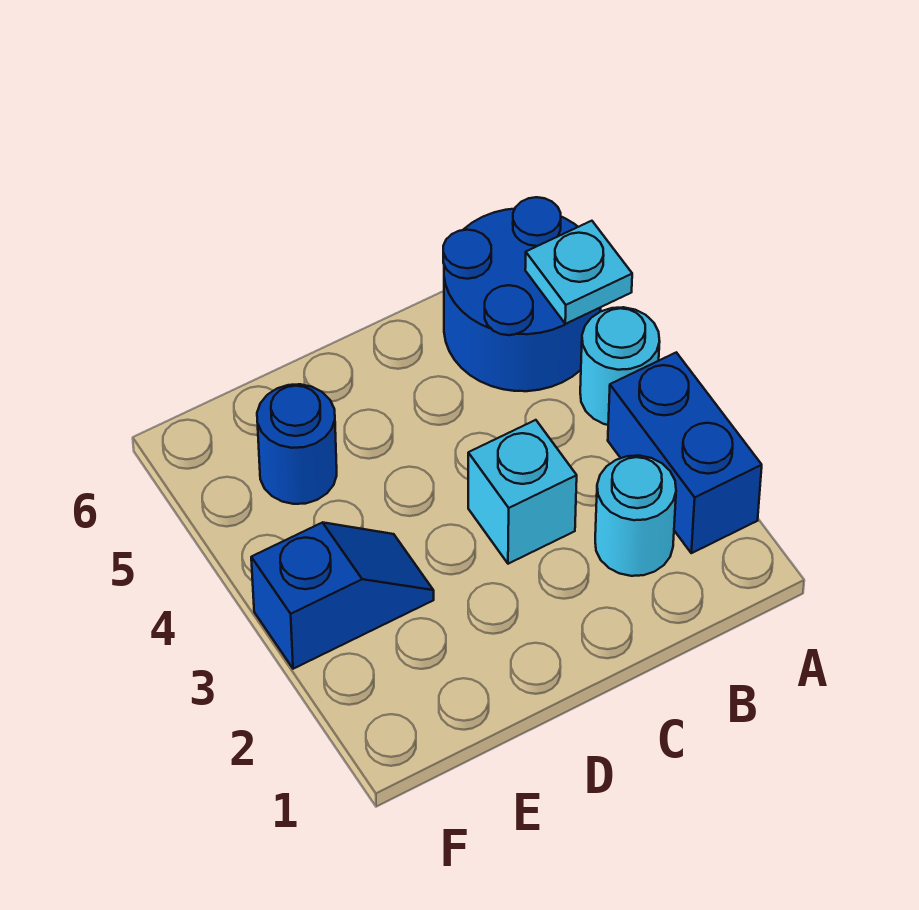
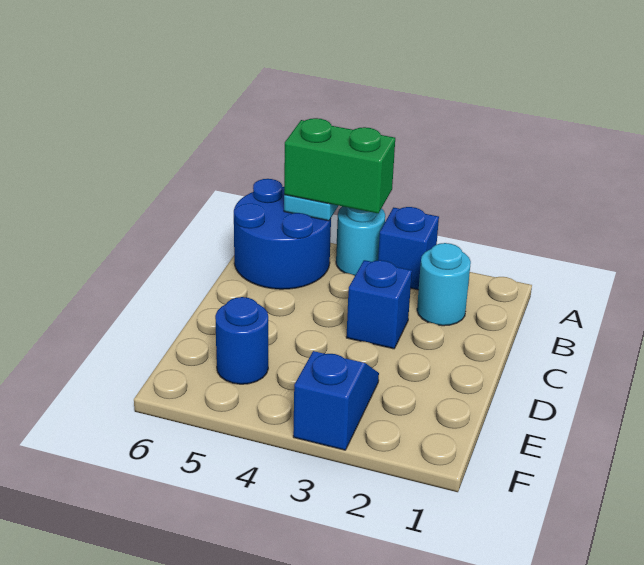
blue brick A2:A3 level 1 -> blue brick A3 level 1
none -> green brick A4:A5 level 3
cyan brick C3 level 1 -> blue brick C3 level 1

